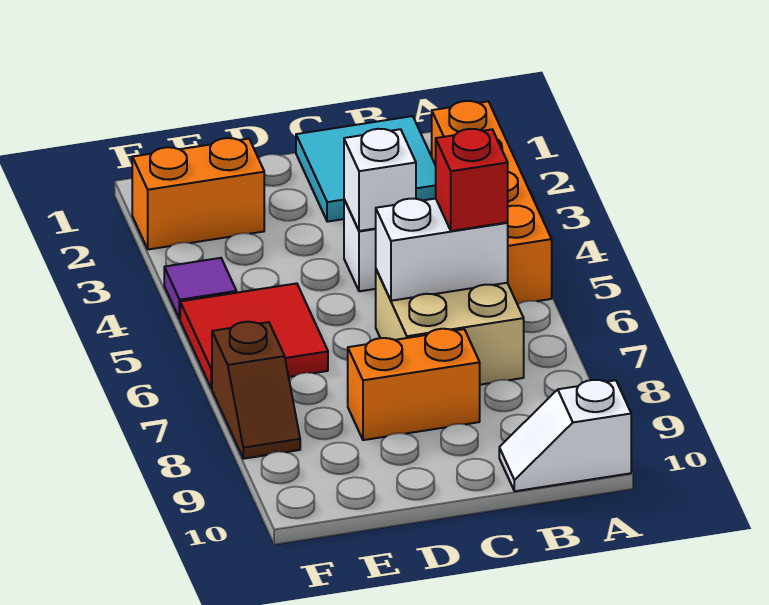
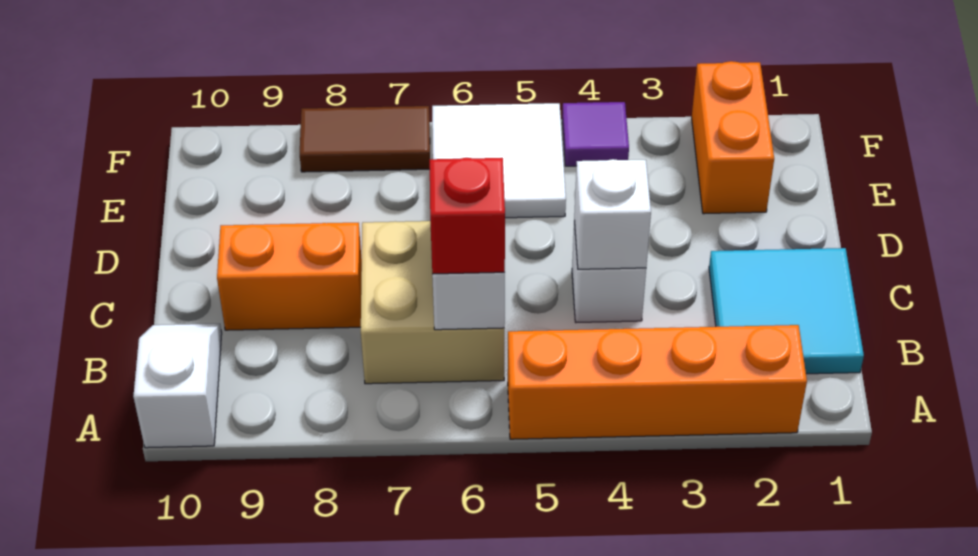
orange brick C8:D8 level 1 -> orange brick C8:C9 level 1
red tile E5:F6 level 1 -> white tile E5:F6 level 1
brown slope F7:F8 level 1 top 7 -> brown tile F7:F8 level 1

